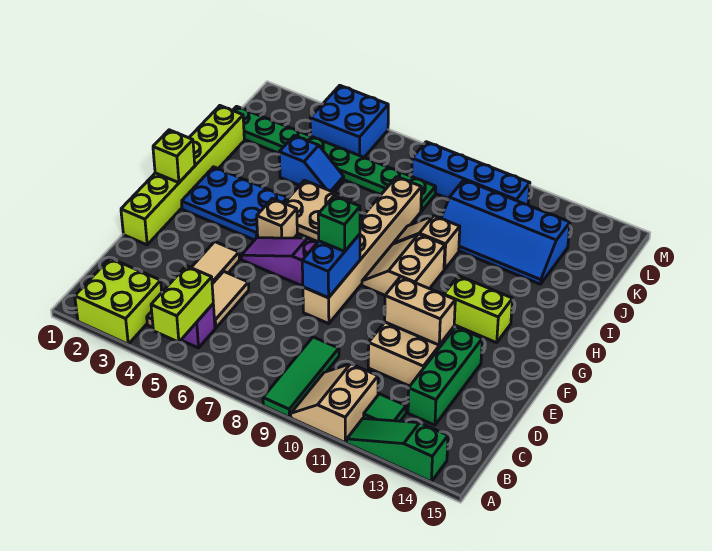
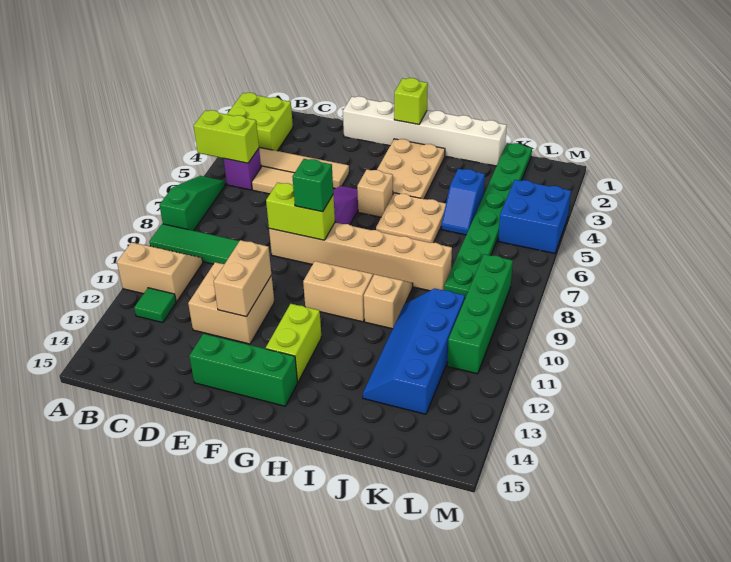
green slope A12:A14 level 1 top 14 -> green slope A6:A8 level 1 top 8
green brick C13:E13 level 1 -> green brick E14:G14 level 1
lime brick E1:J1 level 1 -> white brick E1:J1 level 1
blue brick E8:F8 level 2 -> lime brick E8:F8 level 2
blue plate G2:H4 level 1 -> tan plate G2:H4 level 1
blue brick L8:L11 level 1 -> green brick L8:L11 level 1

